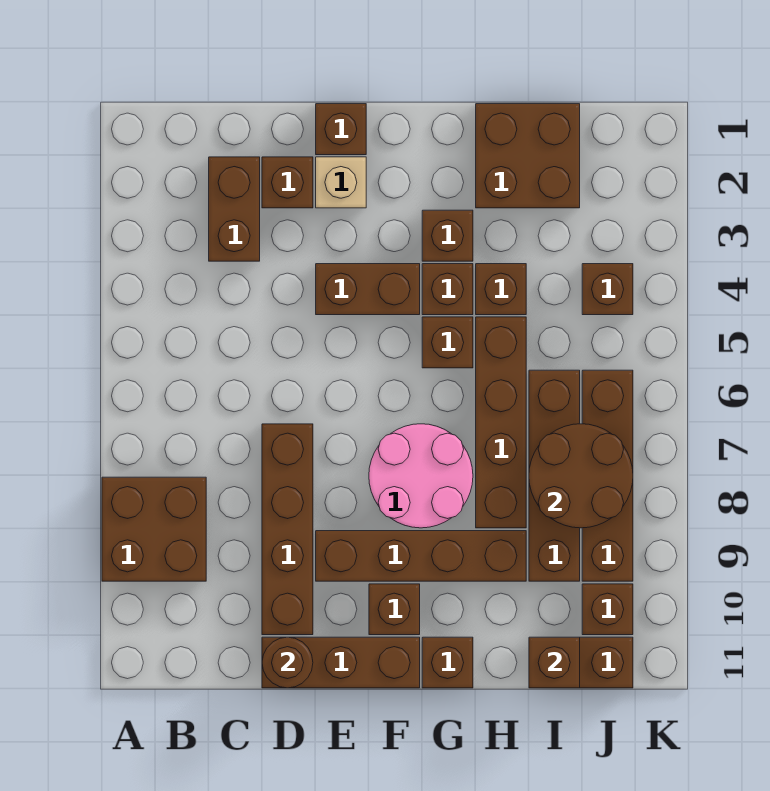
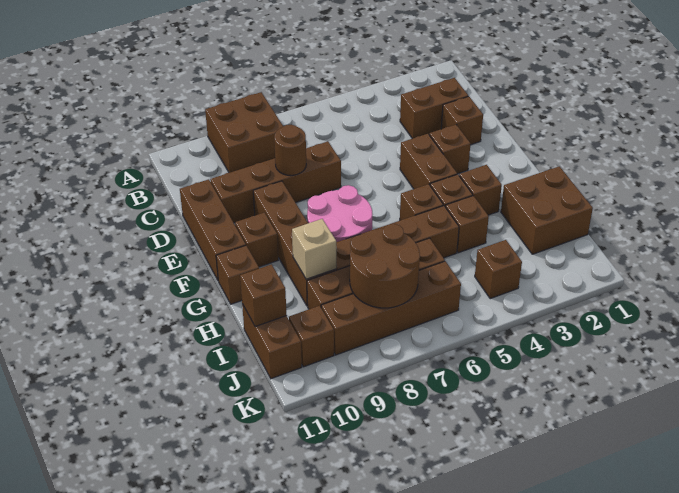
brown round brick D11 level 2 -> brown round brick D8 level 2
brown brick E1 level 1 -> brown brick E3 level 1
tan brick E2 level 1 -> tan brick H9 level 2

